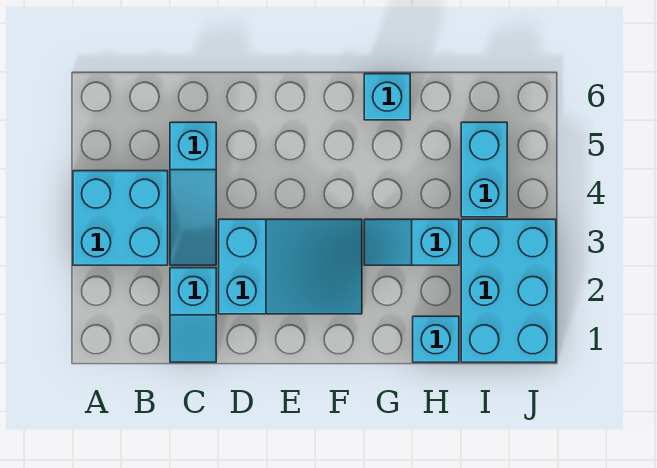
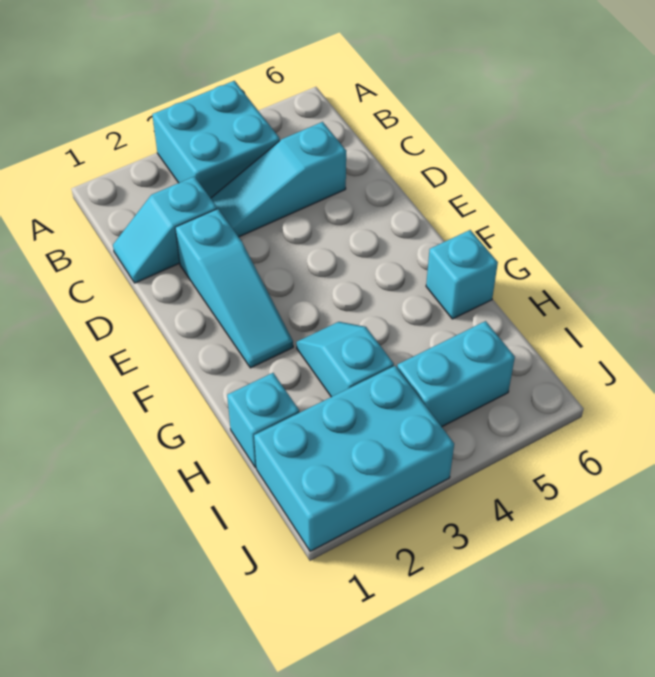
cyan slope D2:F3 level 1 top D -> cyan slope D2:F2 level 1 top D

